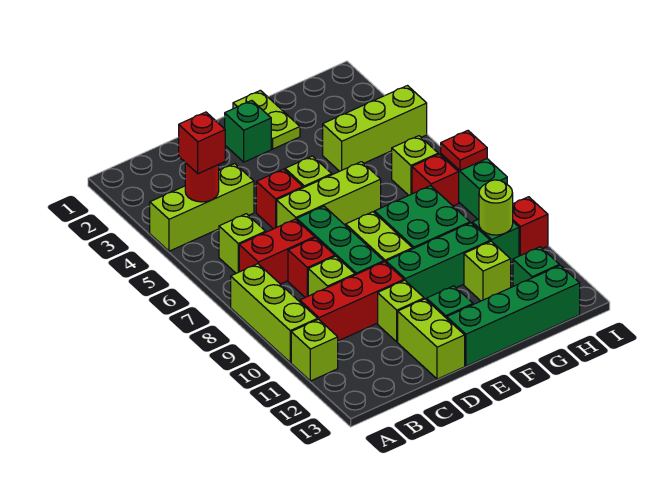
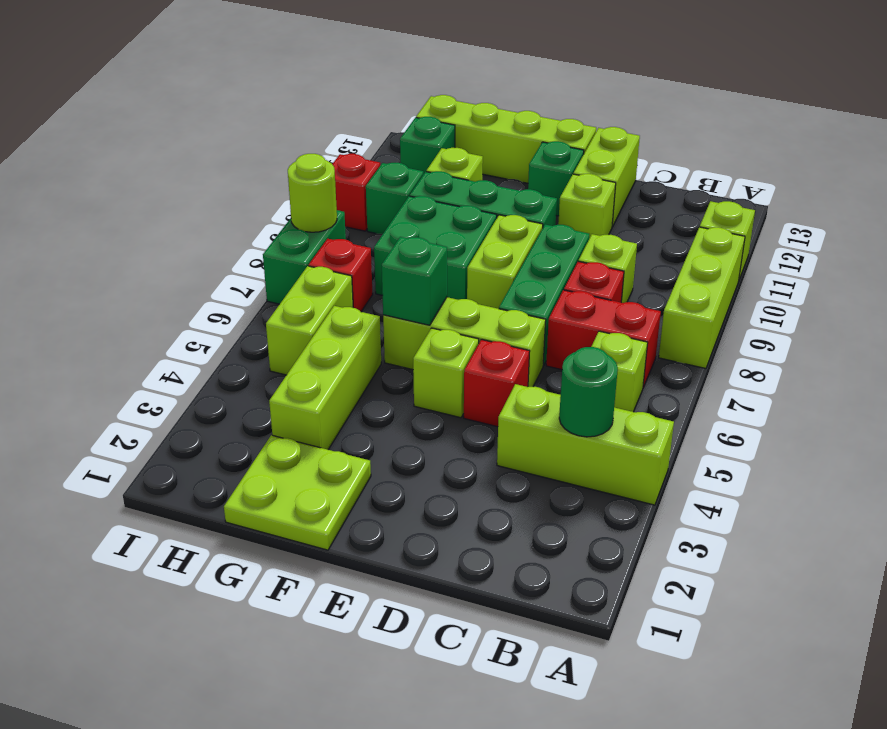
red round brick B4 level 2 -> green round brick B4 level 2
red brick B4 level 3 -> none
red brick B10:D10 level 1 -> none
green brick E2 level 1 -> green brick F6 level 2
green brick E13:H13 level 1 -> lime brick E13:H13 level 1
lime plate F1:F2 level 1 -> lime plate F1:G2 level 1
lime brick G4:I4 level 1 -> lime brick G3:G5 level 1
lime brick H6 level 1 -> lime brick H5:H6 level 1
lime round brick H10 level 2 -> lime round brick I8 level 2
red plate I7 level 2 -> none

